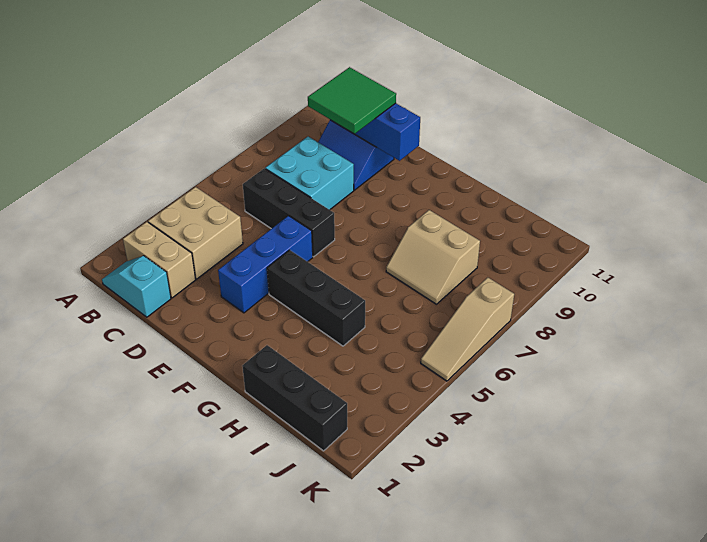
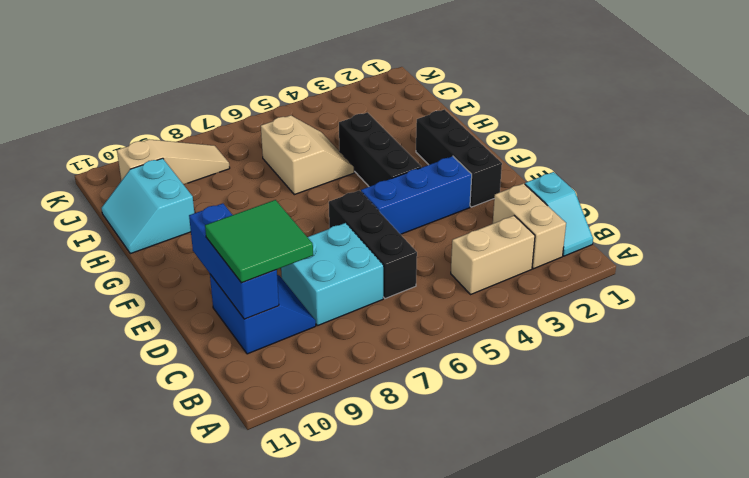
tan brick B3:C4 level 1 -> tan brick B3:B4 level 1
black brick H1:J1 level 1 -> black brick E2:G2 level 1
tan slope H7:I8 level 1 top 8 -> tan slope H5:I6 level 1 top 6
none -> cyan slope H10:I11 level 1 top 10
tan slope K5:K7 level 1 top 7 -> tan slope J8:J10 level 1 top 10

